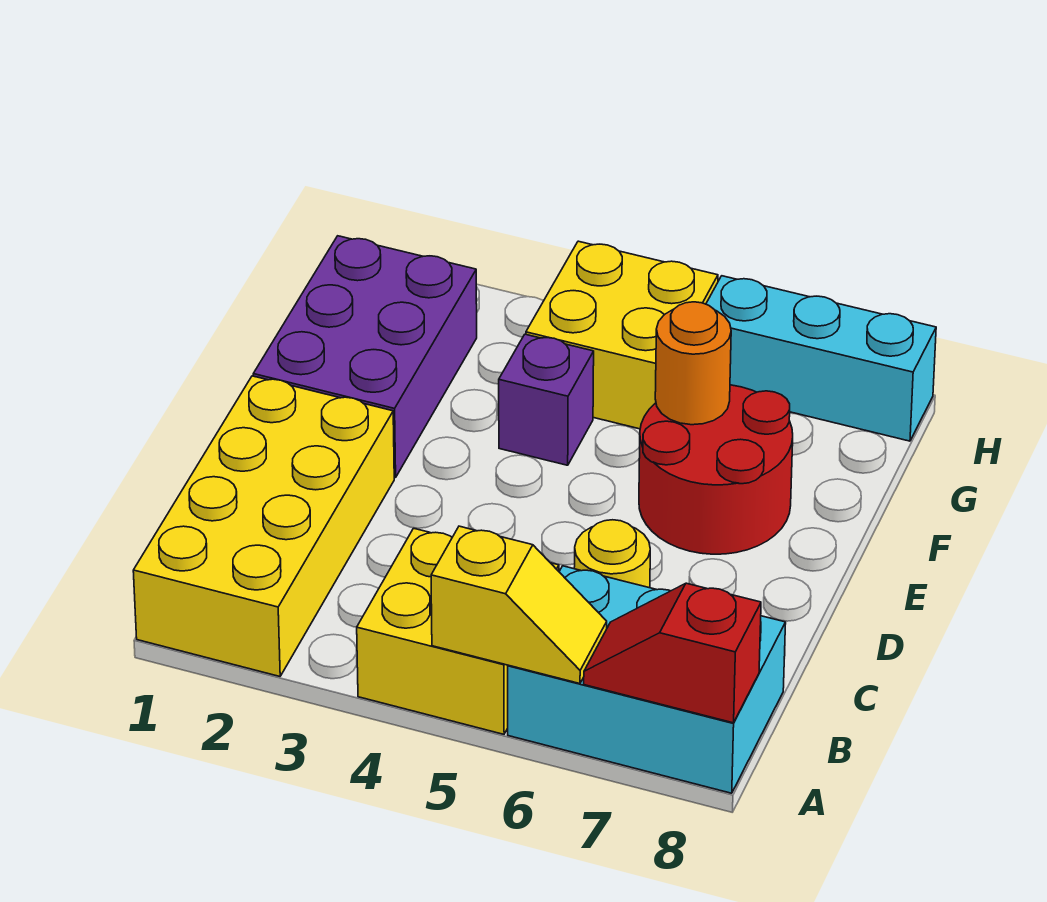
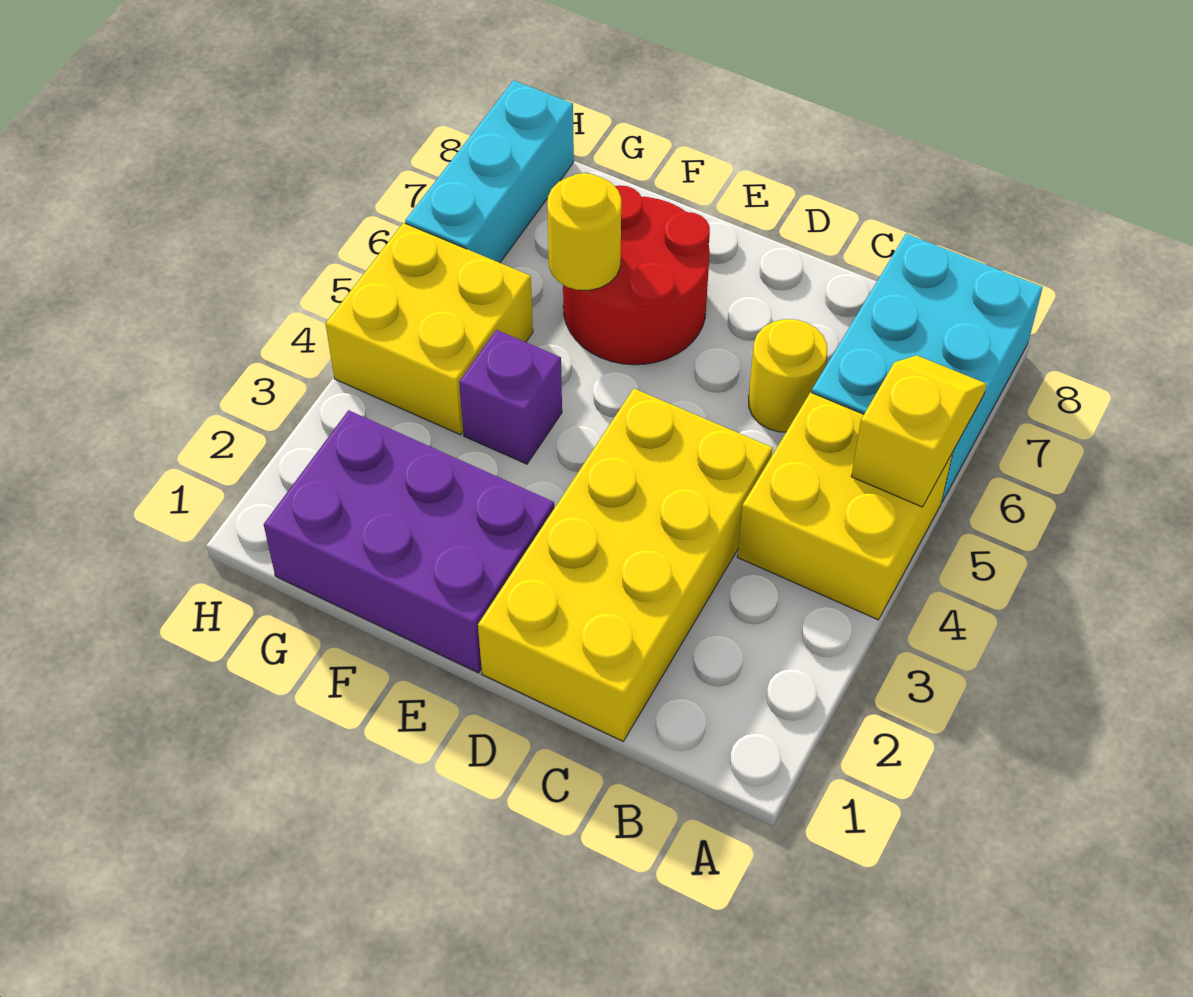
yellow brick A1:D2 level 1 -> yellow brick C1:D4 level 1
red slope A7:A8 level 2 top 8 -> none
orange round brick F6 level 2 -> yellow round brick F6 level 2

